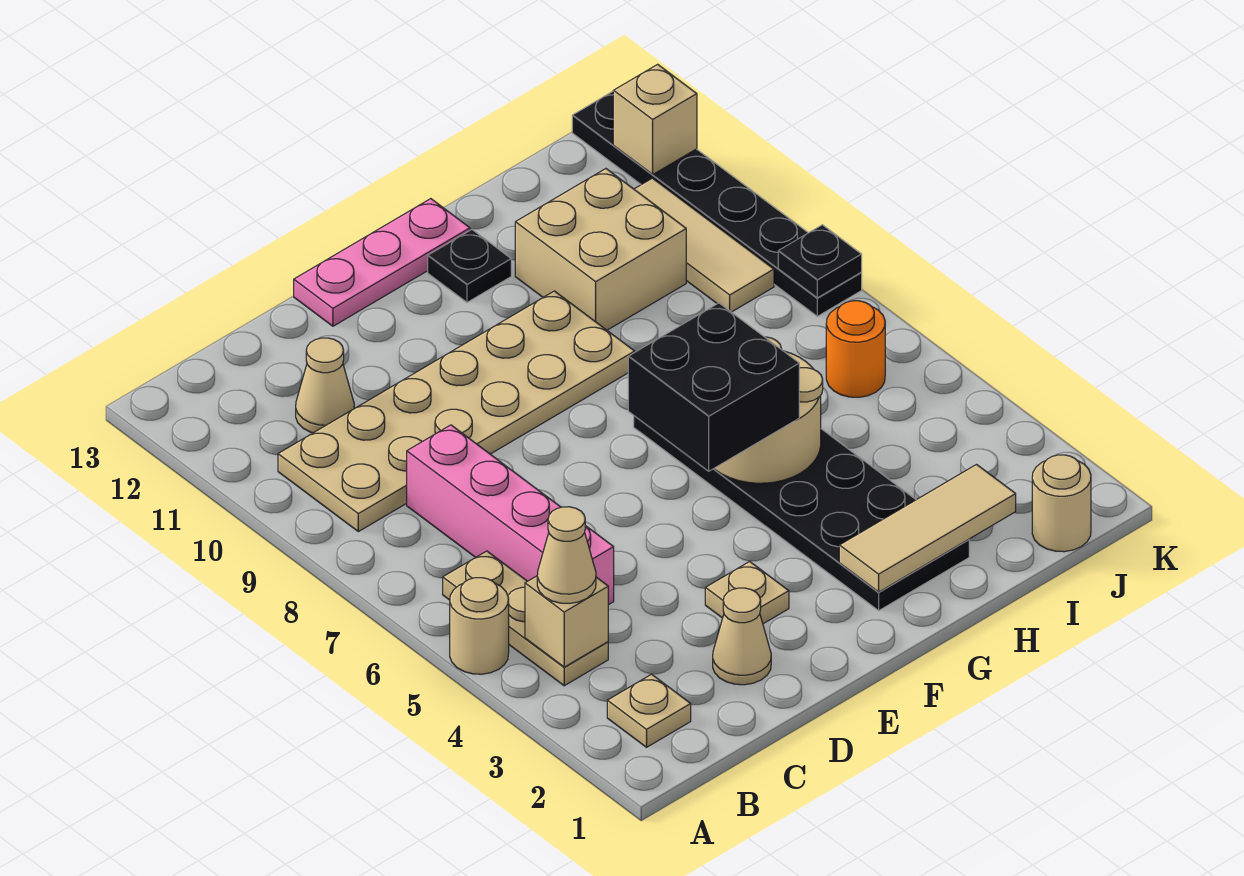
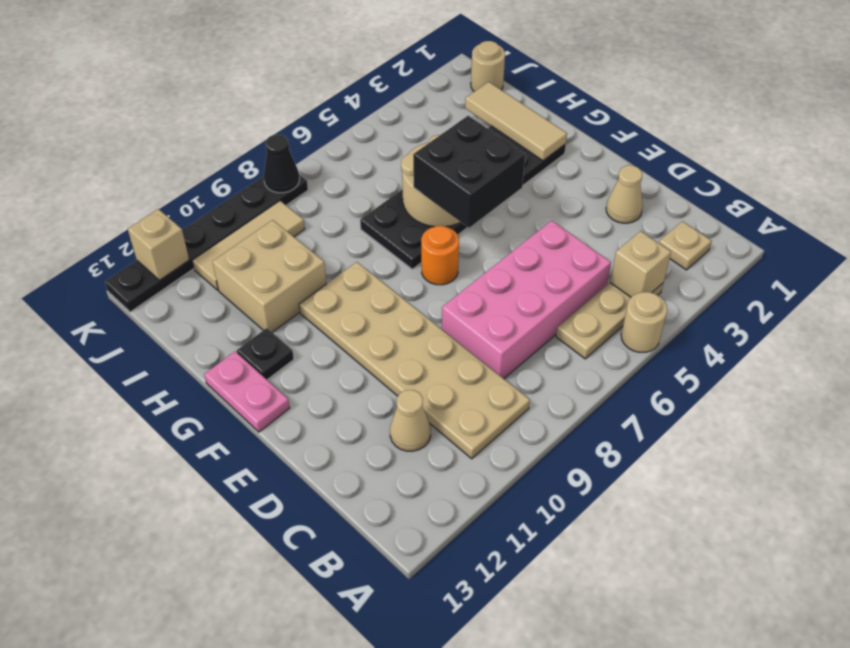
tan cone B4 level 3 -> none
pink brick C5:C8 level 1 -> pink brick C5:D8 level 1
tan plate E3 level 1 -> none
pink plate E13:G13 level 1 -> pink plate F13:G13 level 1
orange round brick J6 level 1 -> orange round brick F7 level 1
black plate K8 level 2 -> black cone K8 level 2

